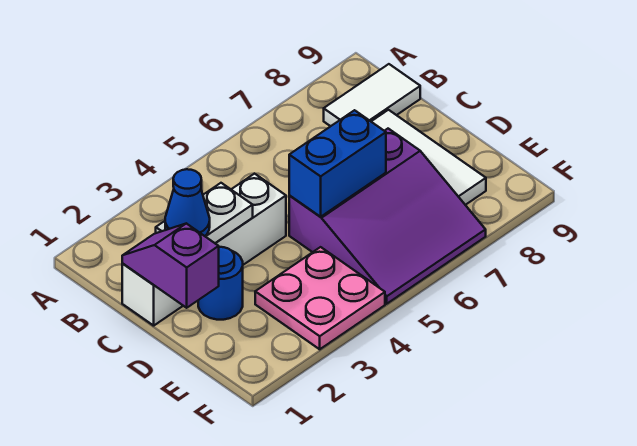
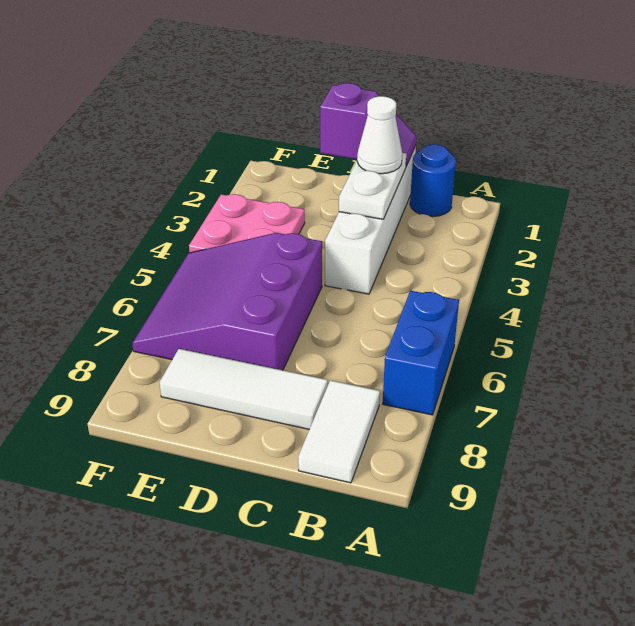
blue cone C2 level 3 -> white cone C2 level 3
blue round brick D2 level 1 -> blue round brick B1 level 1
blue brick D5:D6 level 2 -> blue brick A6:A7 level 1

